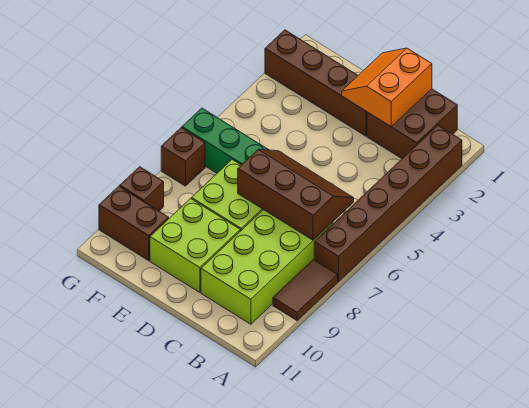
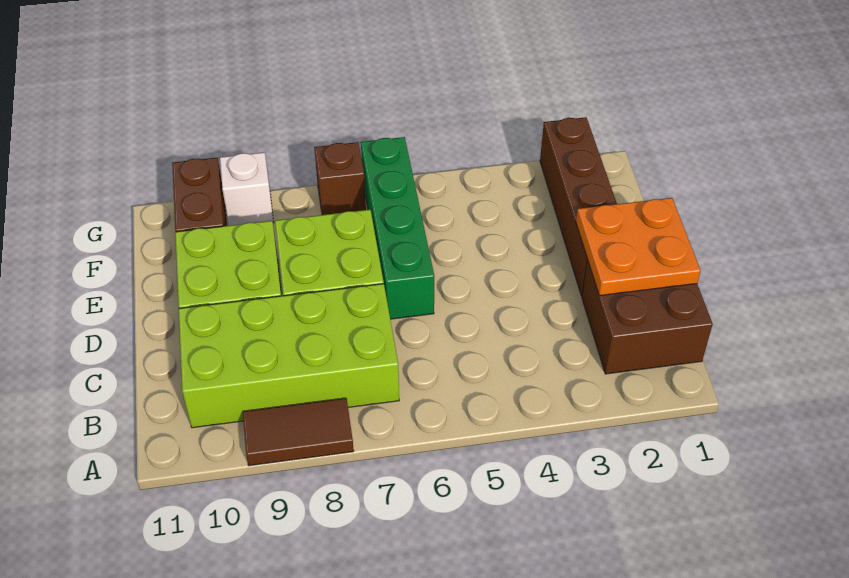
brown brick A2:A7 level 1 -> none
brown slope B6:D7 level 2 top 7 -> none
orange slope C1:D2 level 2 top C -> orange plate C1:D2 level 2
brown brick G9 level 1 -> white brick G9 level 1

